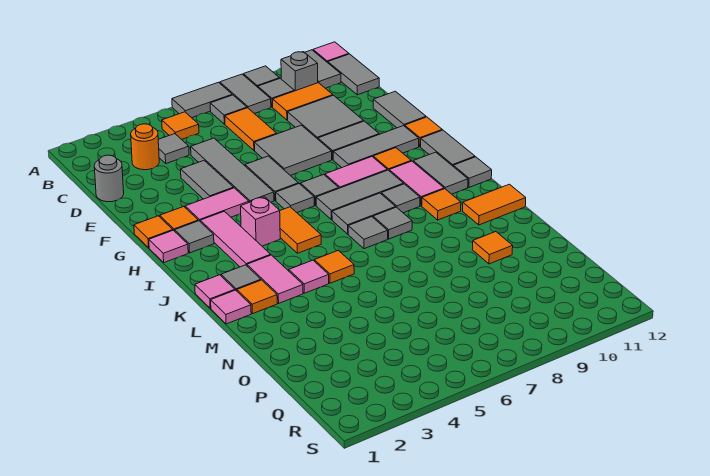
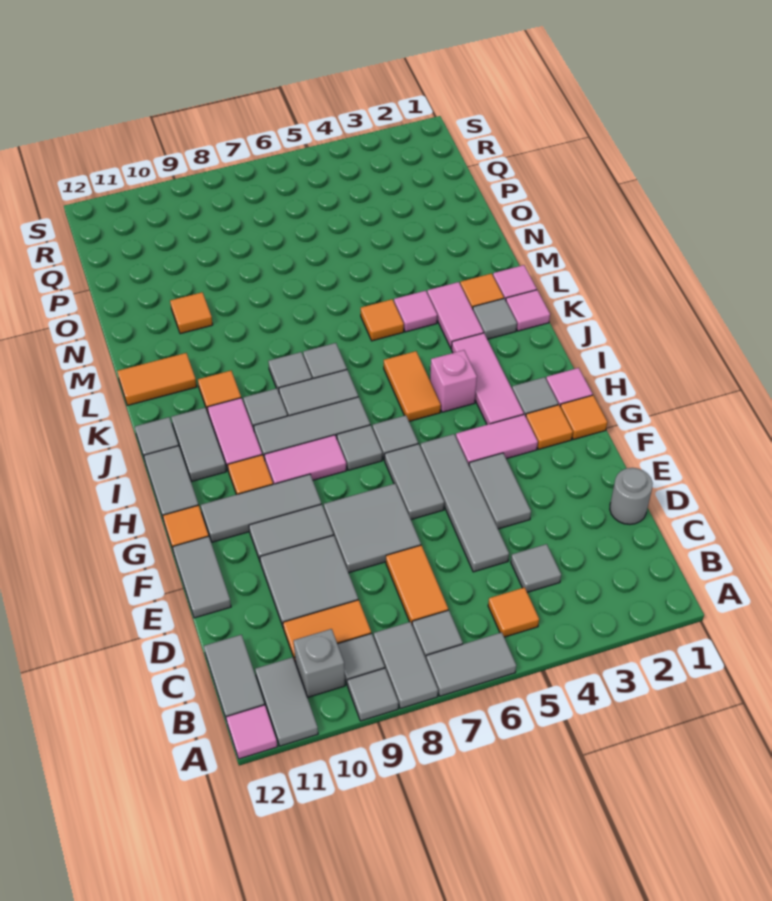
orange round brick C3 level 1 -> none

